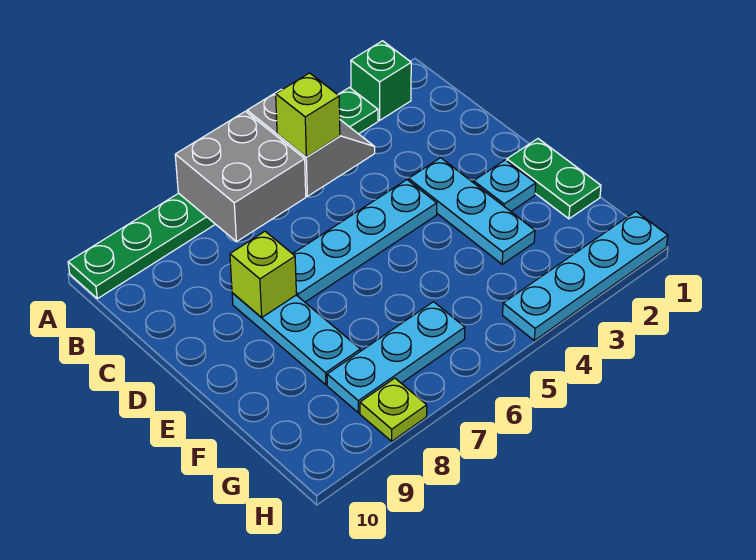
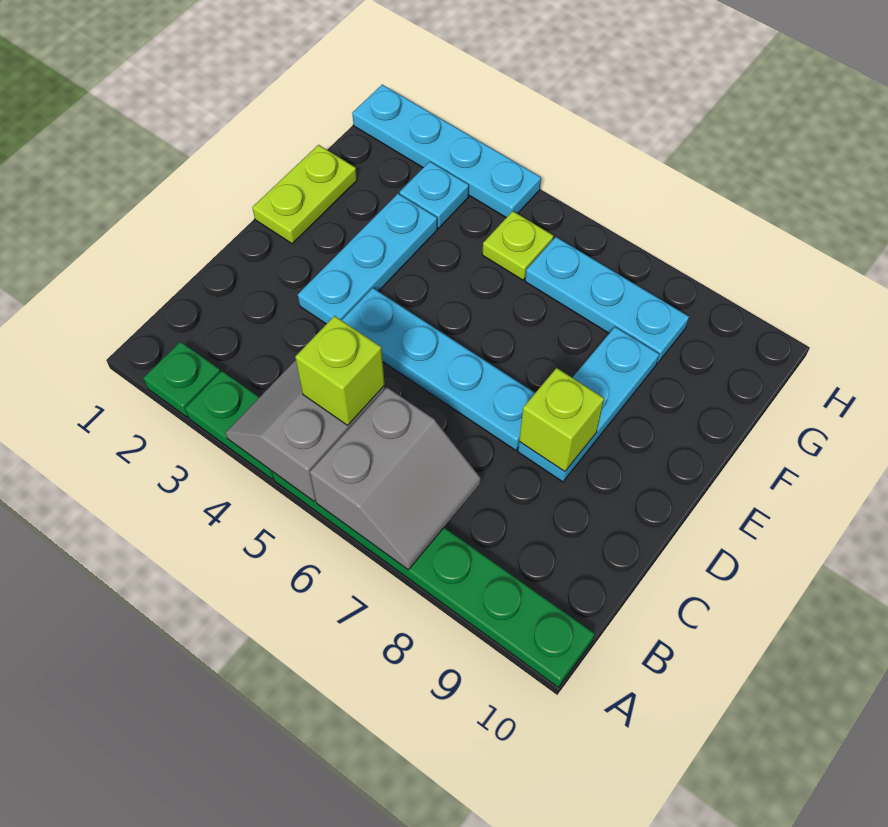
green brick A2 level 1 -> green plate A2 level 1
grey brick A6:B7 level 2 -> grey slope A6:B7 level 2 top 6
green plate E1:F1 level 1 -> lime plate E1:F1 level 1
cyan plate E2 level 1 -> cyan plate G3 level 1
lime plate H8 level 1 -> lime plate G5 level 1

